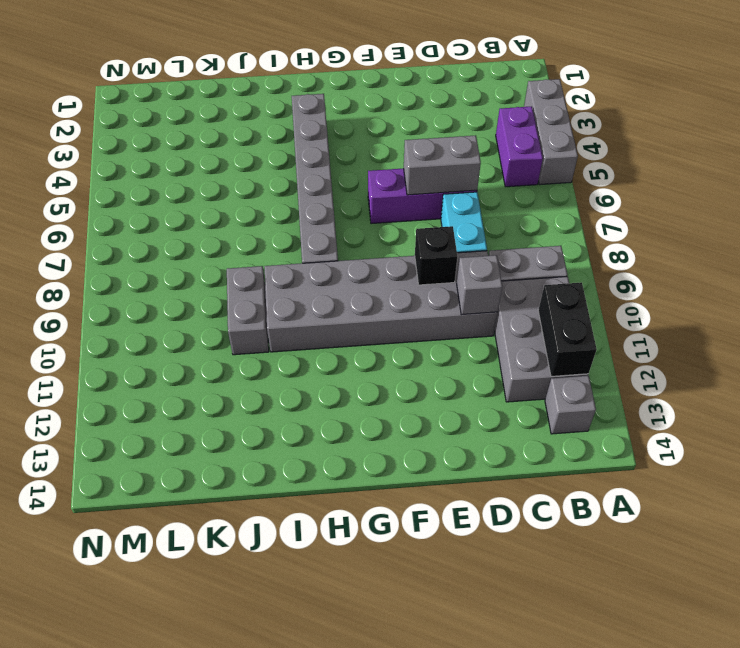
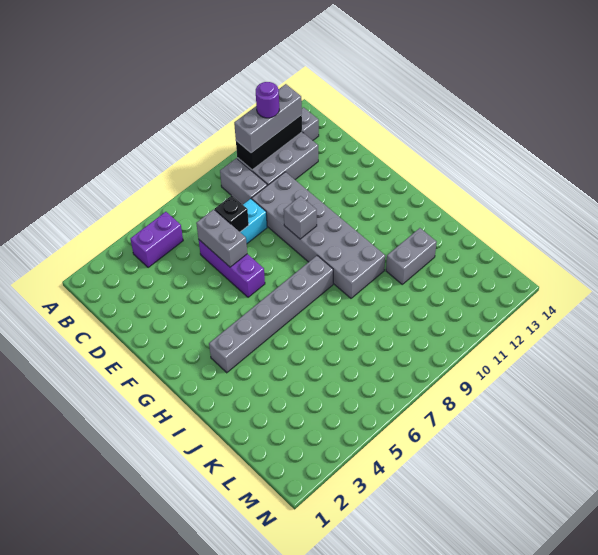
grey brick A3:A5 level 1 -> grey brick B10:B12 level 3
black brick B11:B12 level 2 -> black brick B10:B12 level 2
none -> purple round brick B11 level 4
grey brick D10 level 2 -> grey brick F9 level 2
black brick E9 level 2 -> black brick D7 level 2
grey brick J9:J10 level 1 -> grey brick J11:J12 level 1

